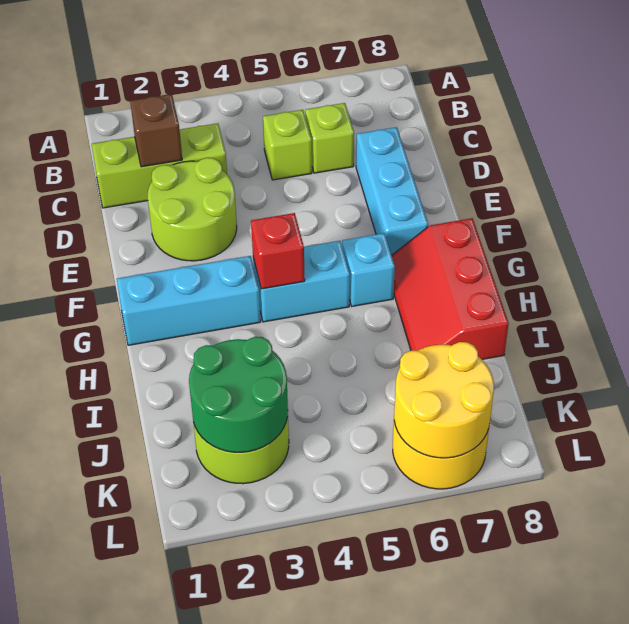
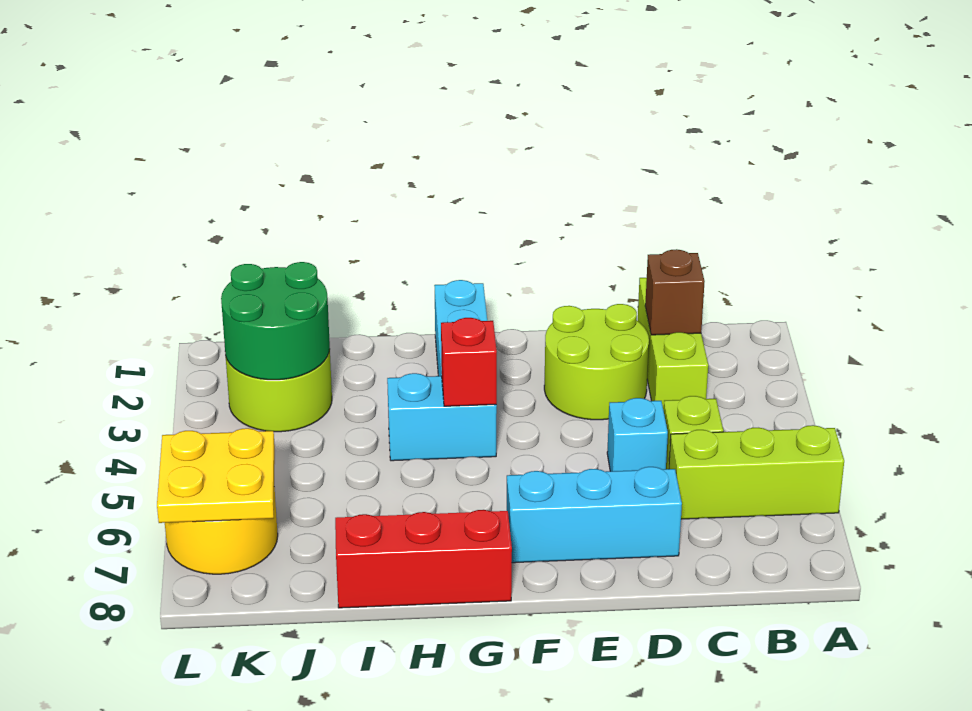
lime brick C6 level 1 -> lime brick A6:C6 level 1
cyan brick G4:G5 level 1 -> cyan brick G4:H4 level 1
cyan brick G6 level 1 -> cyan brick D5 level 1
yellow round brick K6:L7 level 2 -> yellow plate K6:L7 level 2

